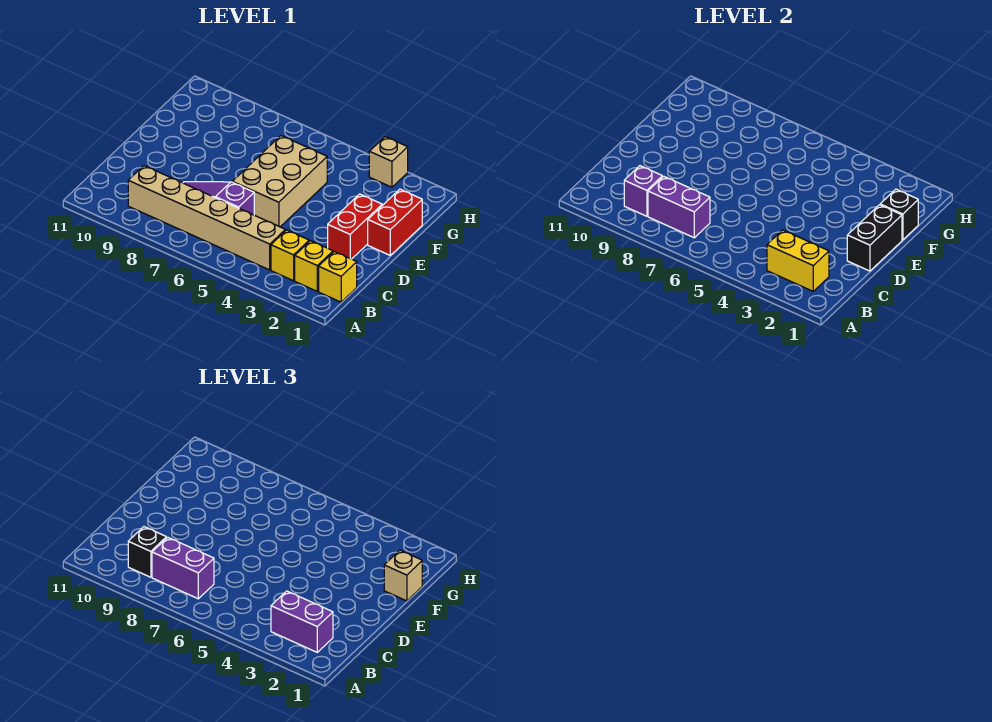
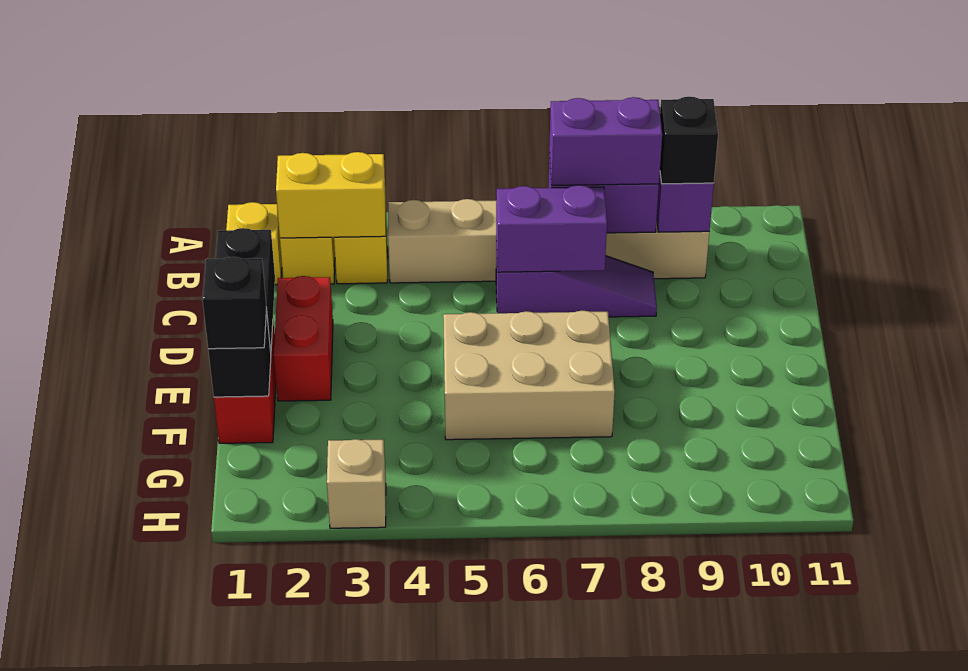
purple brick B2:B3 level 3 -> purple brick C6:C7 level 2
tan brick D5:F6 level 1 -> tan brick E5:F7 level 1
tan brick F1 level 3 -> black brick F1 level 3

